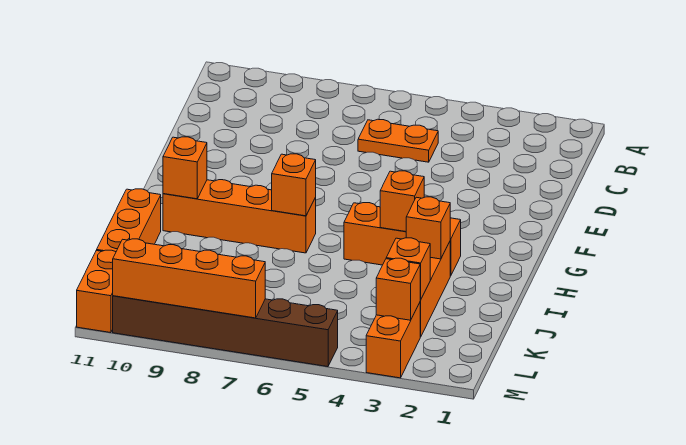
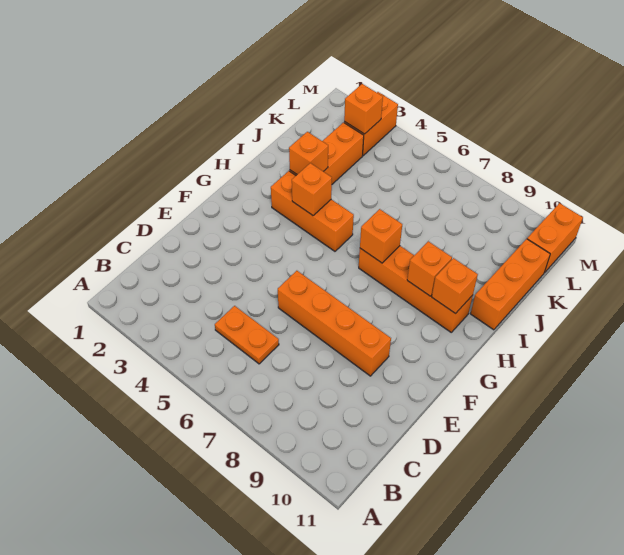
orange brick K3 level 2 -> orange brick H9 level 2
brown brick M5:M10 level 1 -> none
orange brick M7:M10 level 2 -> orange brick E6:E9 level 1

